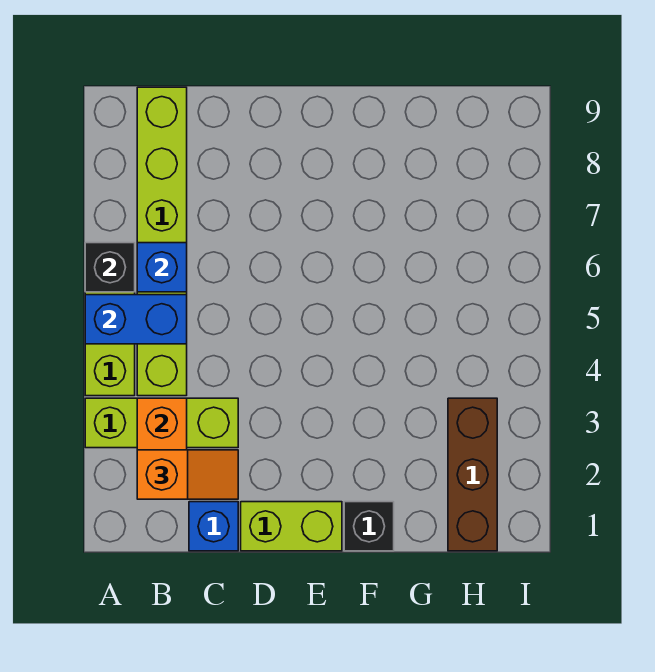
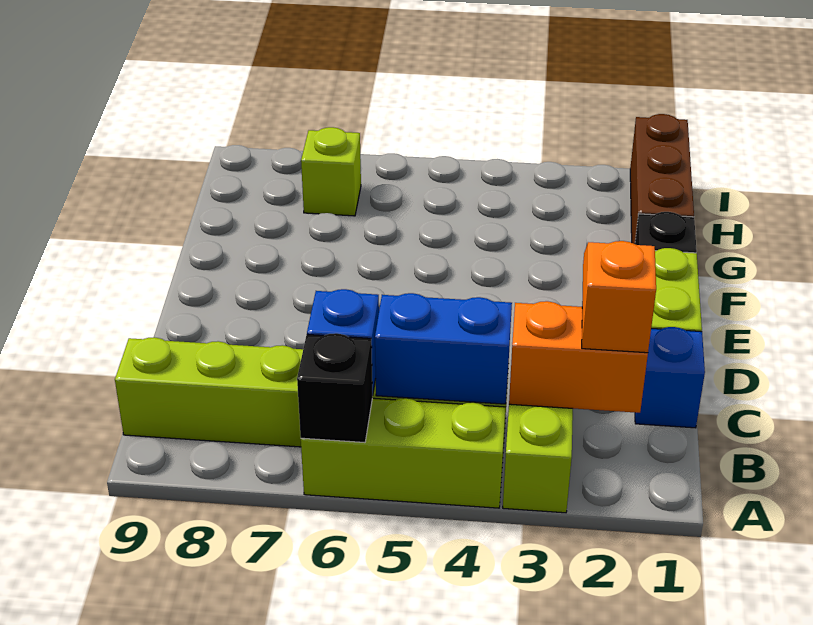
blue brick A5:B5 level 2 -> blue brick B4:B5 level 2
brown brick H1:H3 level 1 -> brown brick G1:I1 level 1
none -> lime brick H7 level 1

